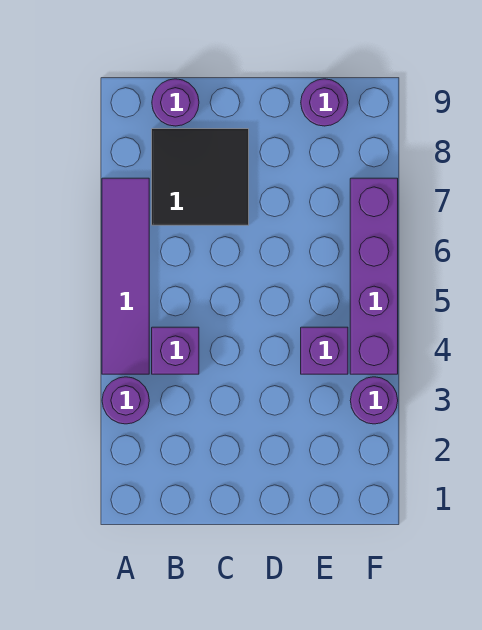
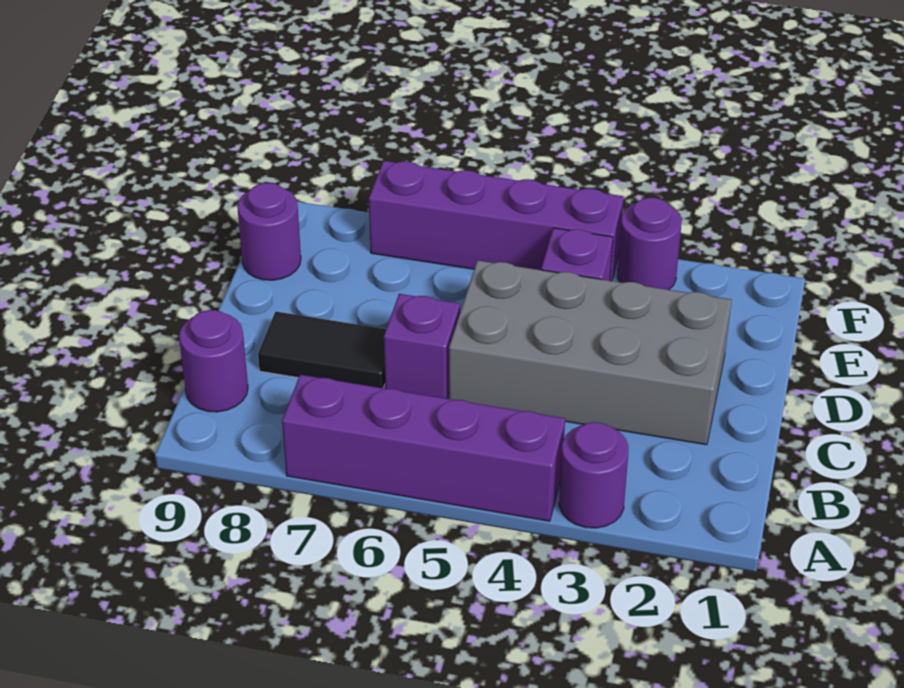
purple tile A4:A7 level 1 -> purple brick A4:A7 level 1
purple brick B4 level 1 -> purple brick C6 level 1
black tile B7:C8 level 1 -> black tile C7:C8 level 1
none -> grey brick C2:D5 level 1

